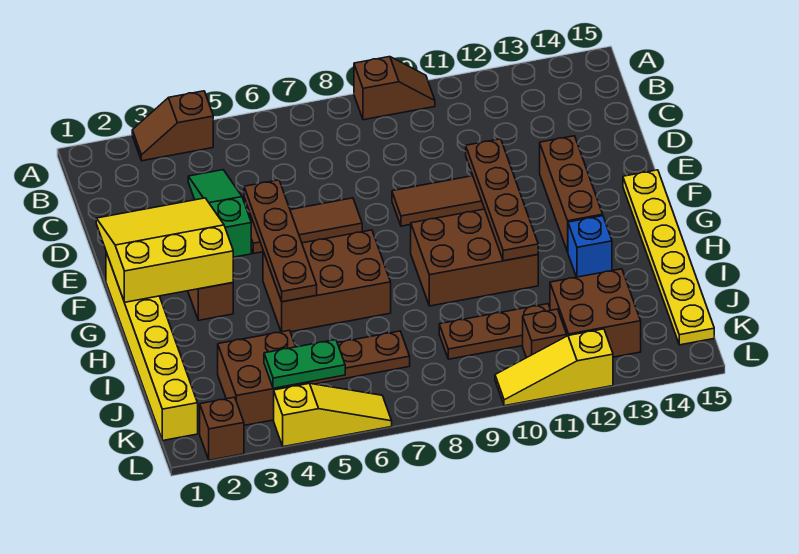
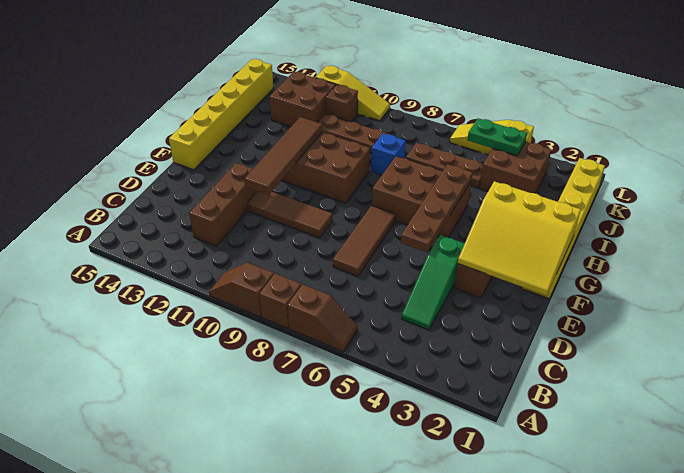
brown slope A3:A4 level 1 top 4 -> brown slope A6:A7 level 1 top 7
brown tile E5:E7 level 1 -> brown tile D7:F7 level 1
brown plate E11:H11 level 2 -> brown tile E11:H11 level 2
brown brick E13:G13 level 1 -> brown brick C12:E12 level 1
yellow plate F15:K15 level 1 -> yellow brick F15:K15 level 1
blue brick H13 level 1 -> blue brick I8 level 1
brown brick L2 level 1 -> brown brick A8 level 1

